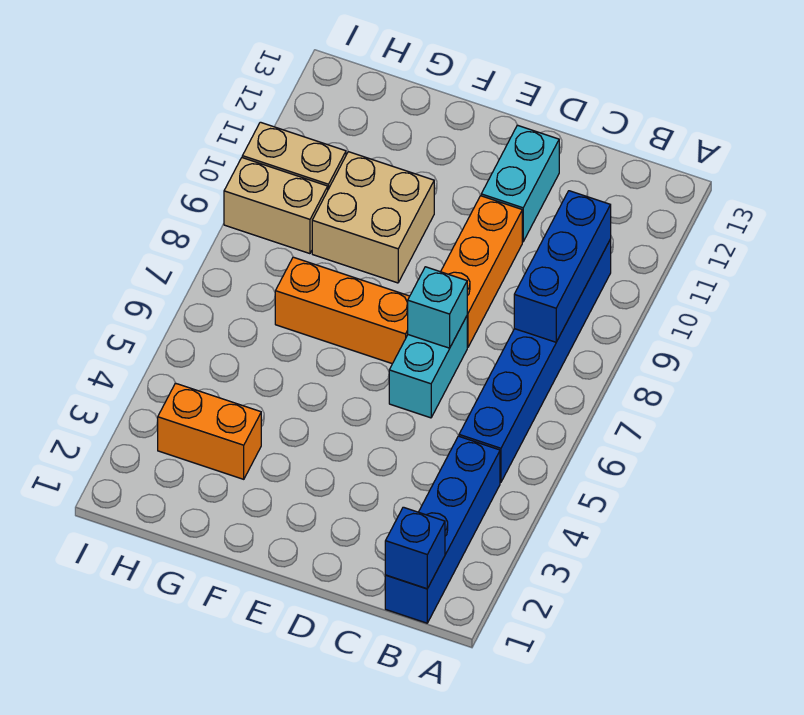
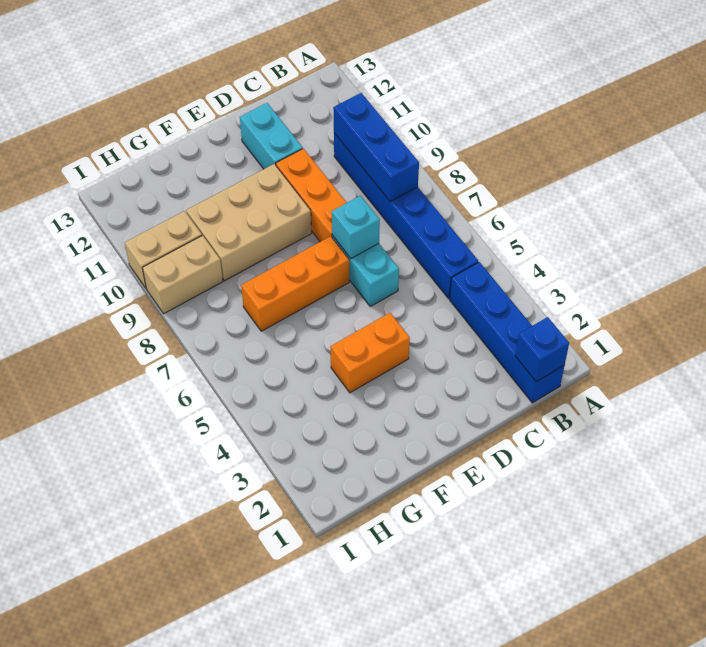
tan brick F9:G10 level 1 -> tan brick E9:G10 level 1
orange brick G3:H3 level 1 -> orange brick E4:F4 level 1

